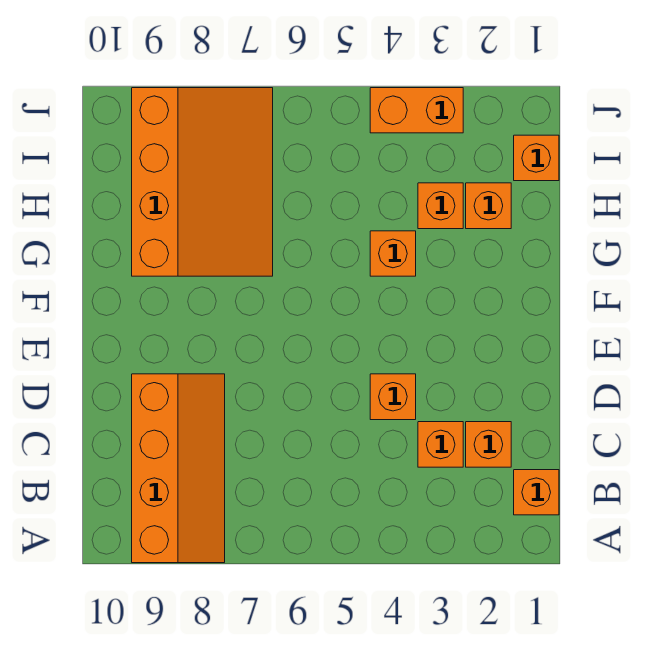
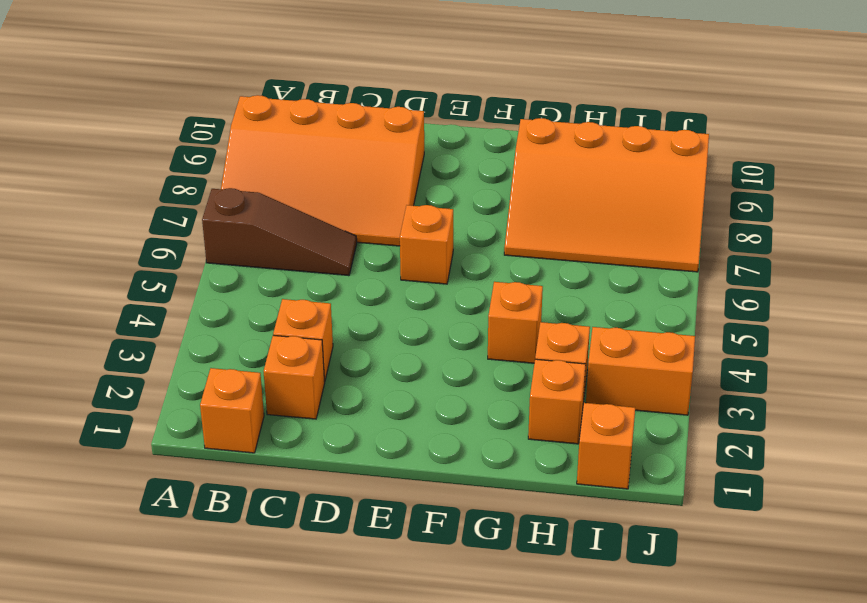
none -> brown slope A6:C6 level 1 top A
orange slope A8:D9 level 1 top 9 -> orange slope A7:D9 level 1 top 9
orange brick D4 level 1 -> orange brick E6 level 1
orange brick J3:J4 level 1 -> orange brick I3:J3 level 1

